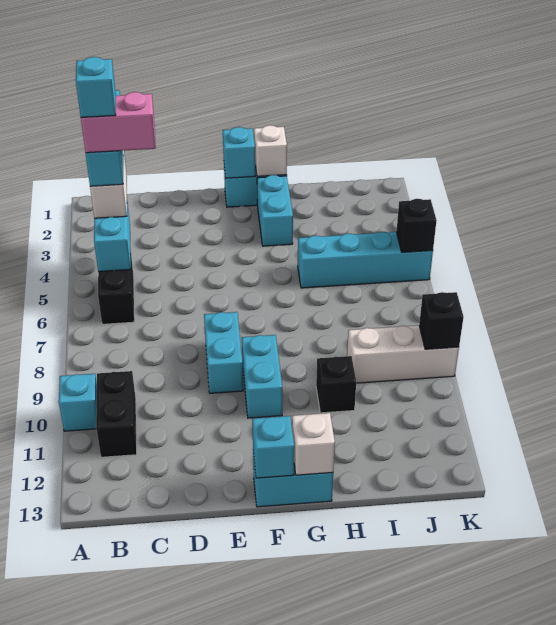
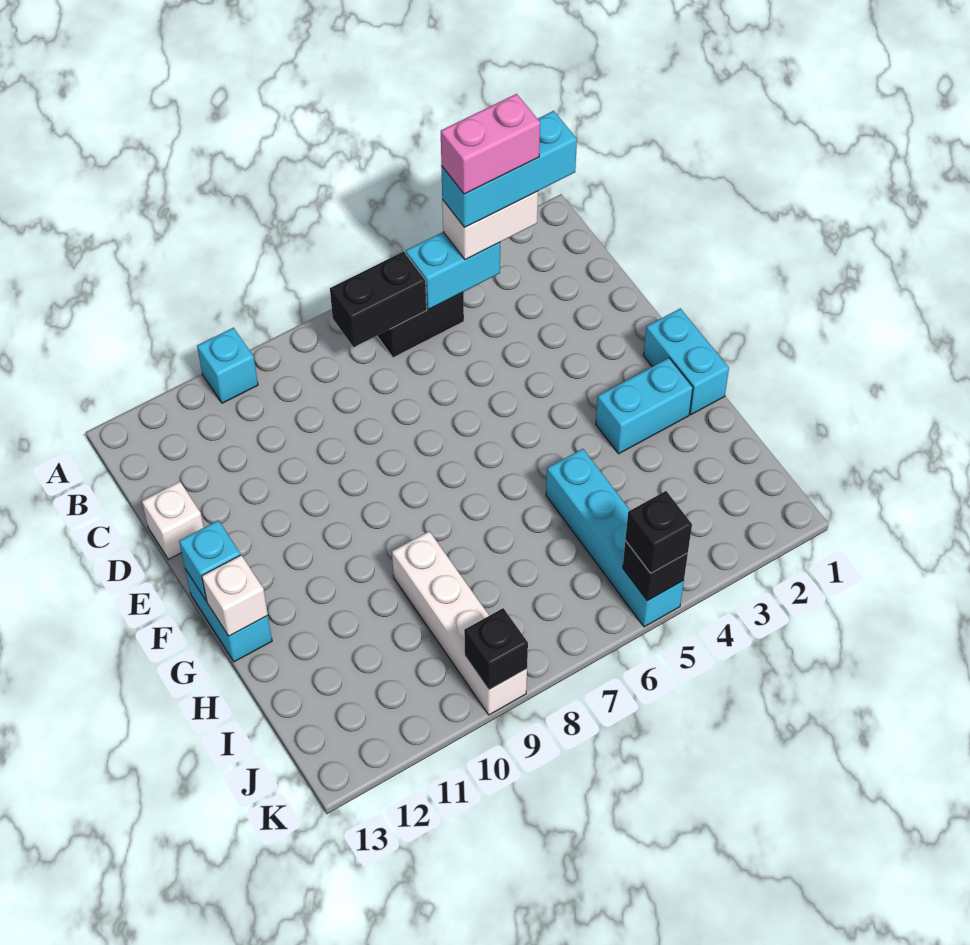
pink brick B4:C4 level 5 -> pink brick B3:B4 level 5
cyan brick B4 level 6 -> none
black brick B10:B11 level 1 -> black brick B6:B7 level 2
cyan brick E8:E9 level 1 -> none
cyan brick F1 level 2 -> none
cyan brick F9:F10 level 1 -> none
white brick G1 level 2 -> white brick D13 level 1
black brick H10 level 1 -> black brick K5 level 3
white brick I9:K9 level 1 -> white brick H9:K9 level 1

